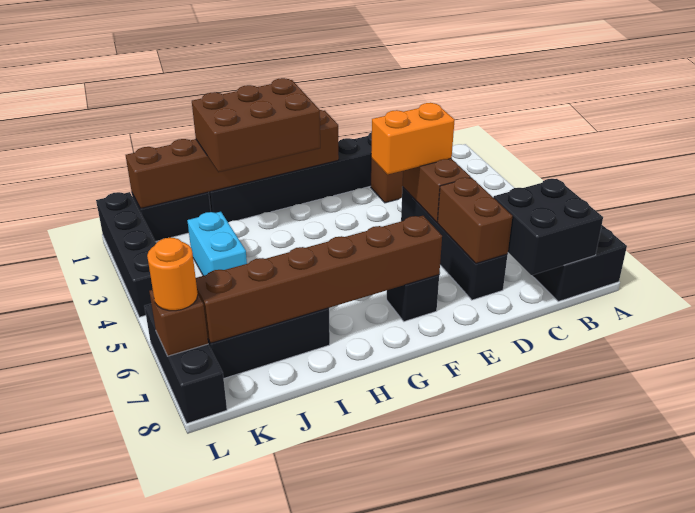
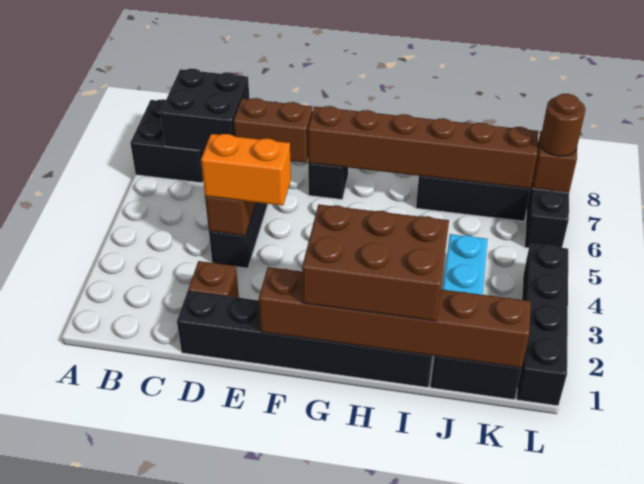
brown brick D6:D7 level 2 -> brown brick D7:E7 level 2
orange round brick L7 level 3 -> brown round brick L7 level 3

